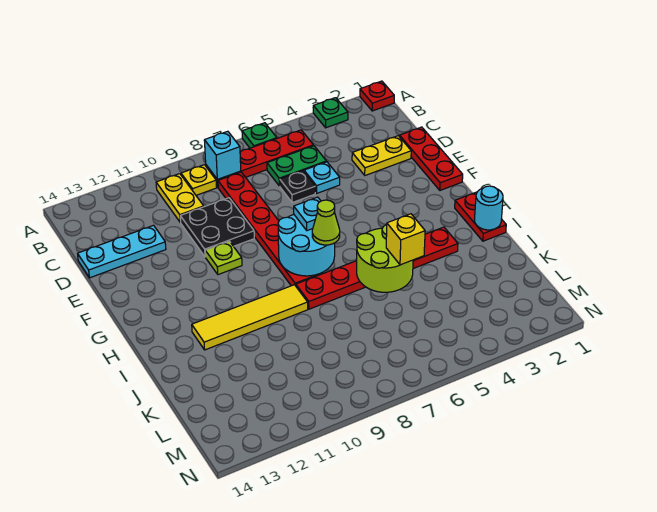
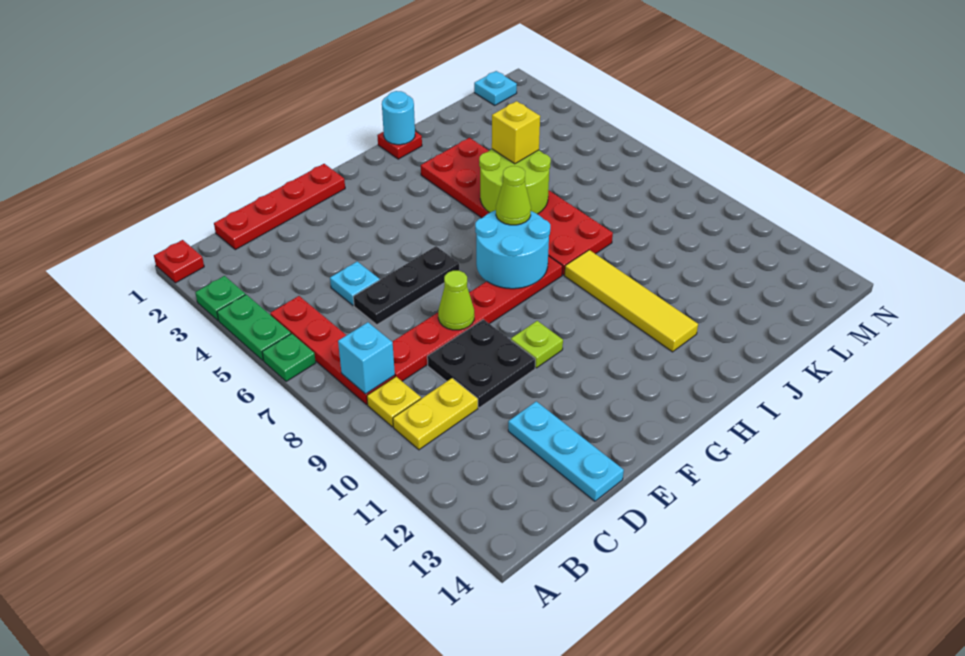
green plate C5:C6 level 1 -> green plate A4:A5 level 1
red plate D1:F1 level 1 -> red plate C1:F1 level 1
yellow plate D2:D3 level 1 -> none
black plate D6 level 1 -> black plate D6:F6 level 1
none -> lime cone E8 level 2
cyan plate G7 level 3 -> cyan plate M1 level 1
red plate H1:I1 level 1 -> red plate I1 level 1
red plate I3:I8 level 1 -> red plate I3:J8 level 1

